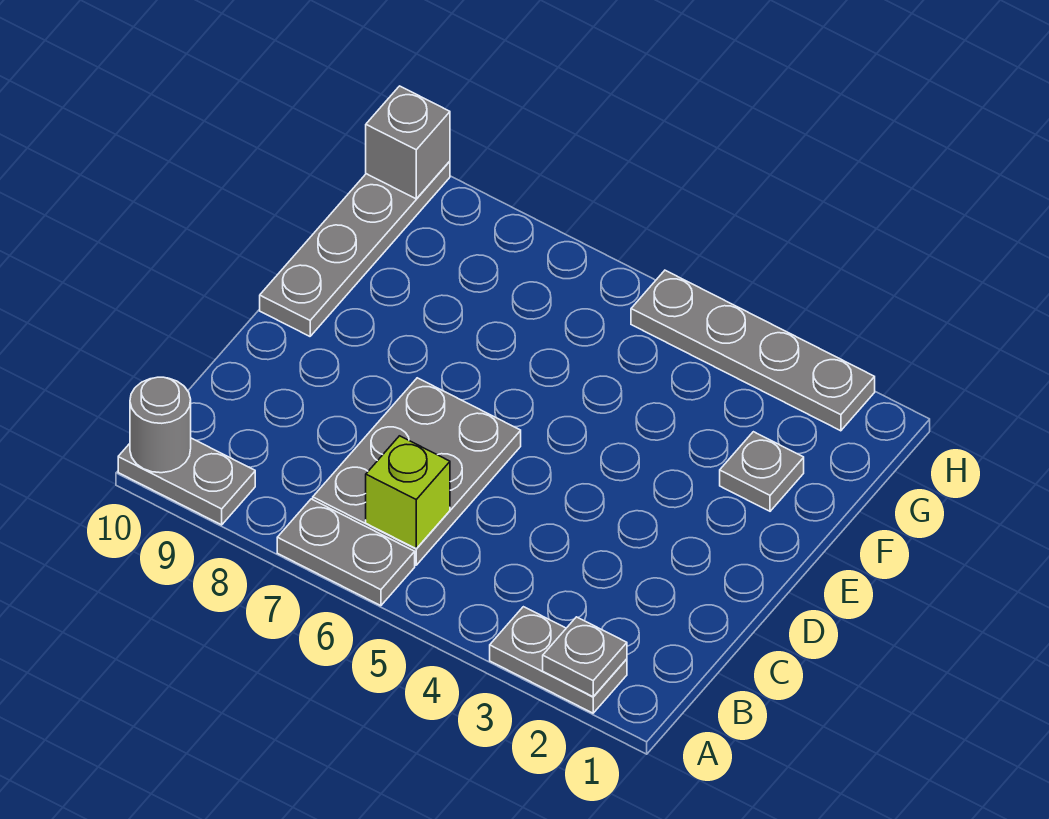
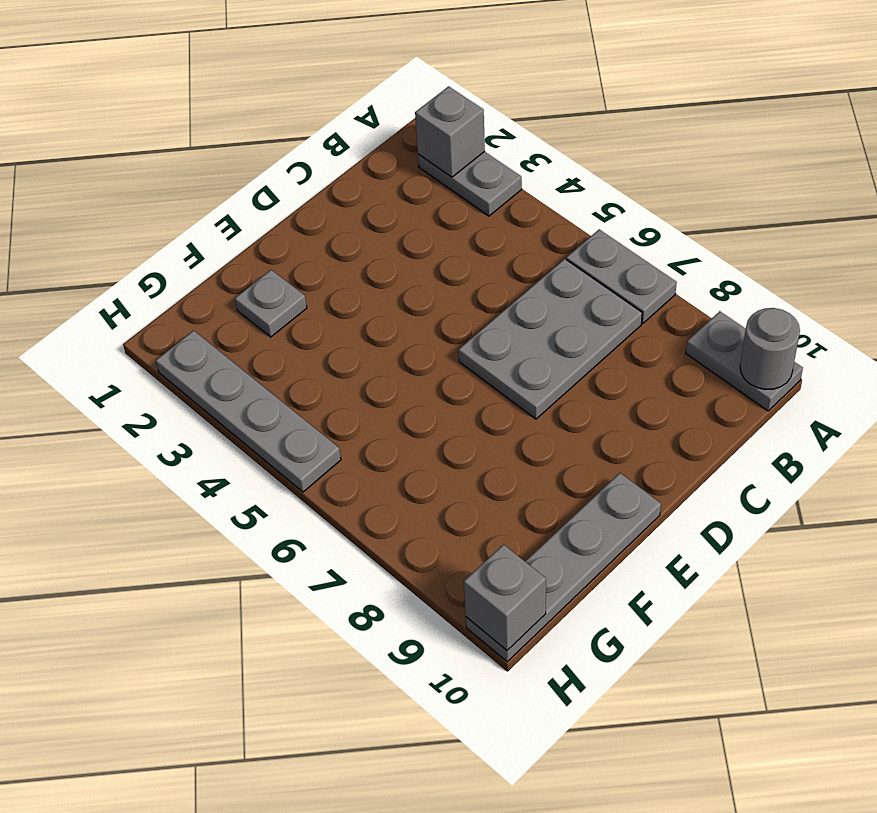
grey plate A2 level 2 -> grey brick A2 level 2
lime brick B6 level 2 -> none

